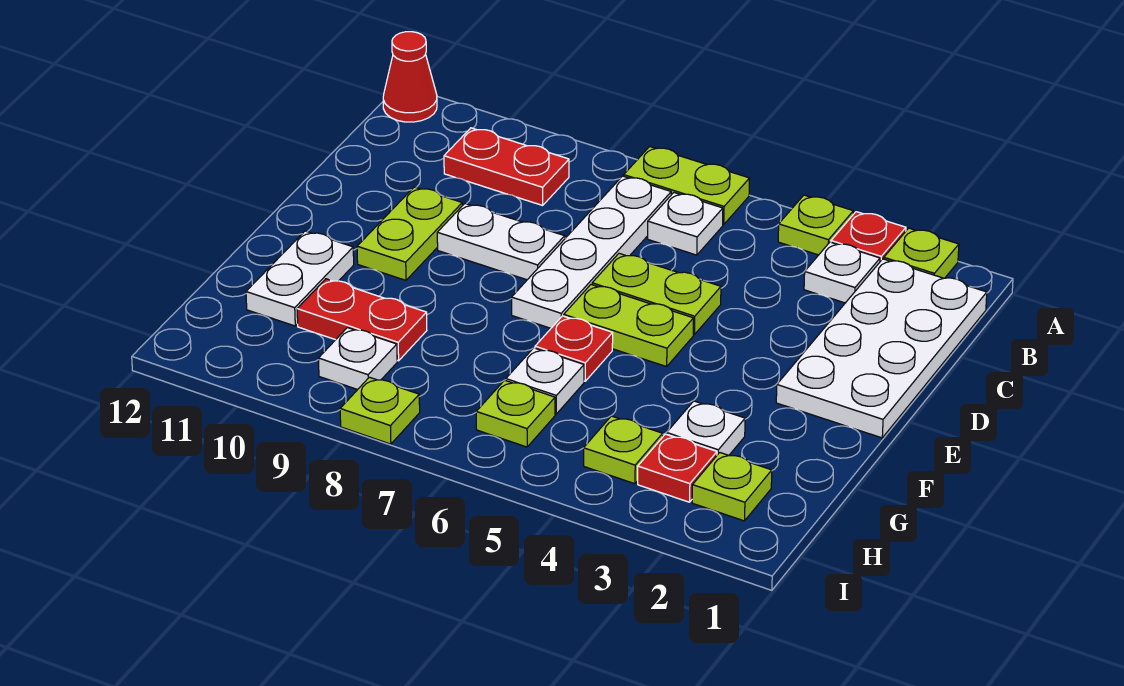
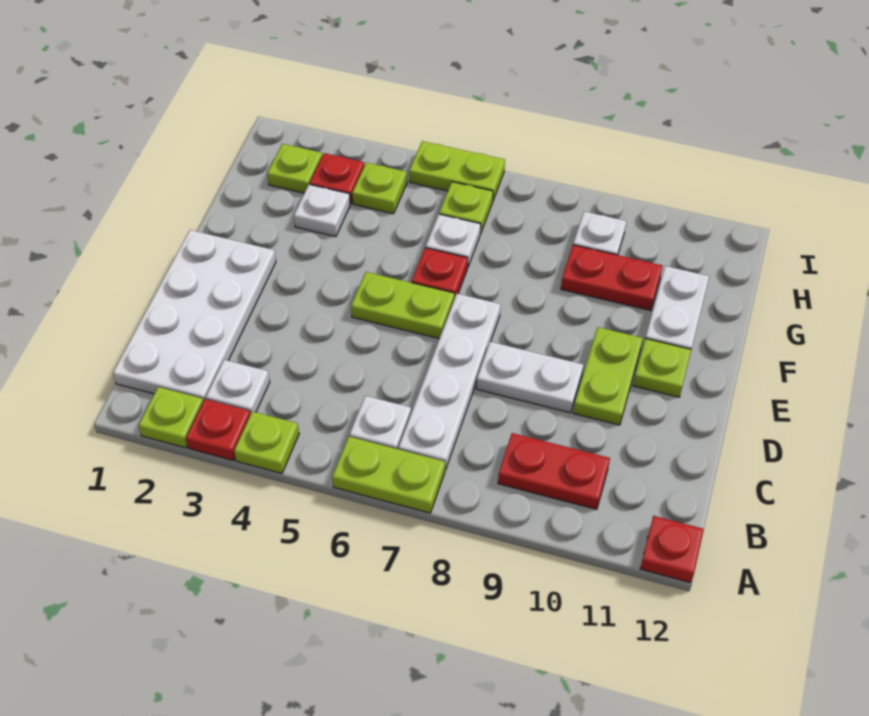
red cone A12 level 1 -> red plate A12 level 1
lime plate D5:D6 level 1 -> lime plate I5:I6 level 1
lime plate I8 level 1 -> lime plate E11 level 1

